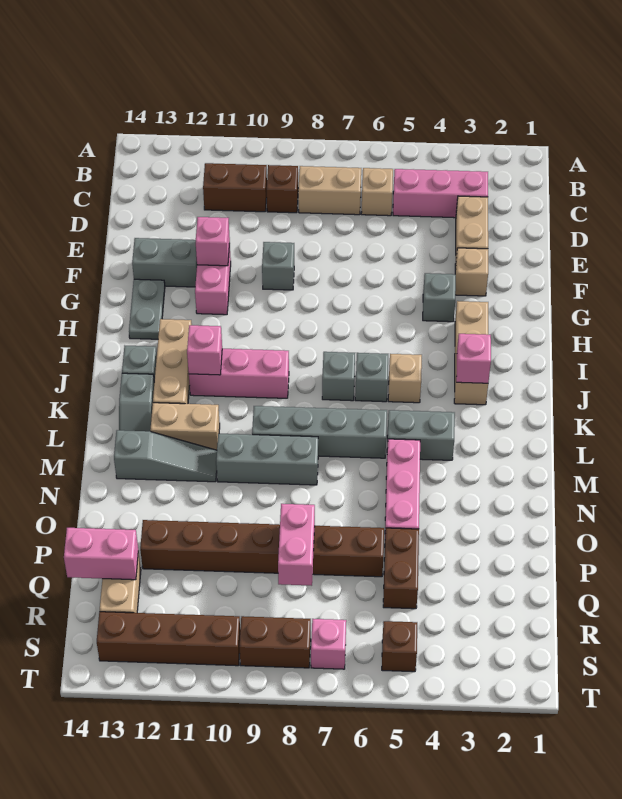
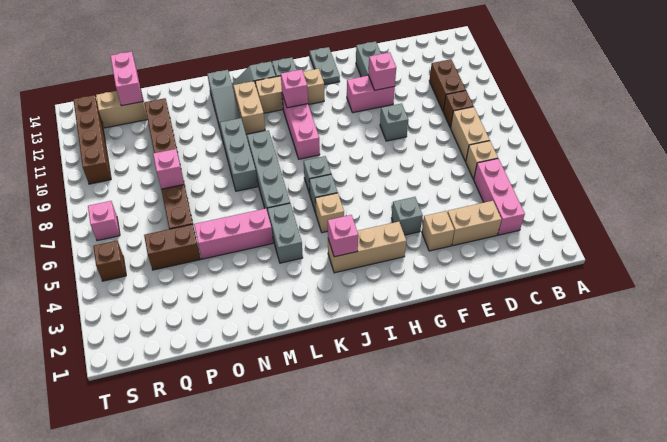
grey plate G13:H13 level 1 -> grey plate H13:H14 level 1
pink brick P8:Q8 level 2 -> pink brick P8 level 2
brown brick S8:S9 level 1 -> none

